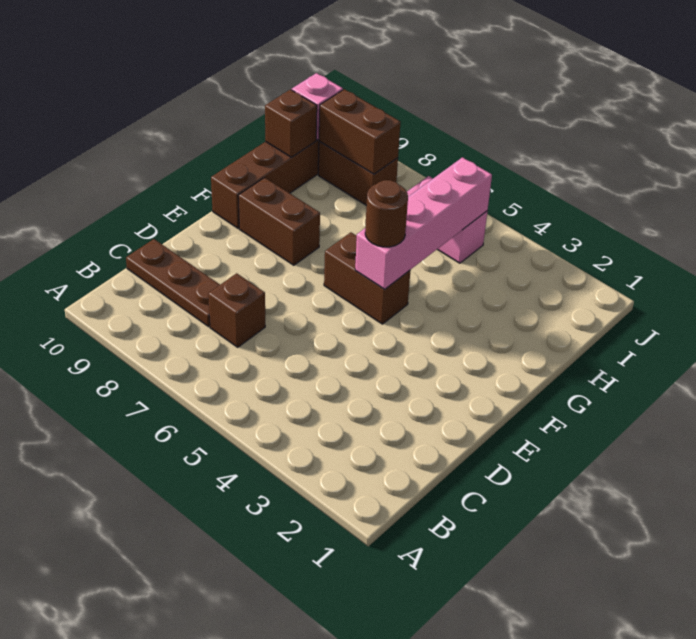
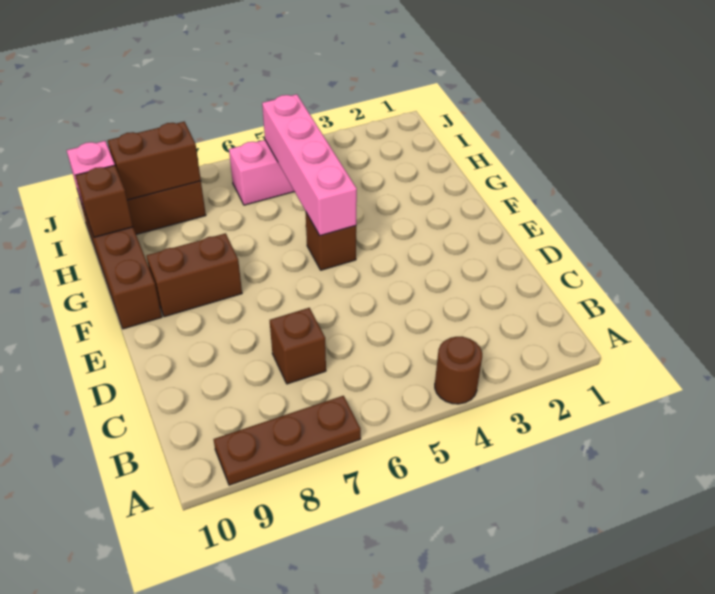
brown plate C8:C10 level 1 -> brown plate A7:A9 level 1
brown brick F5:F6 level 1 -> brown brick F5 level 1
brown round brick F5 level 3 -> brown round brick A4 level 1

